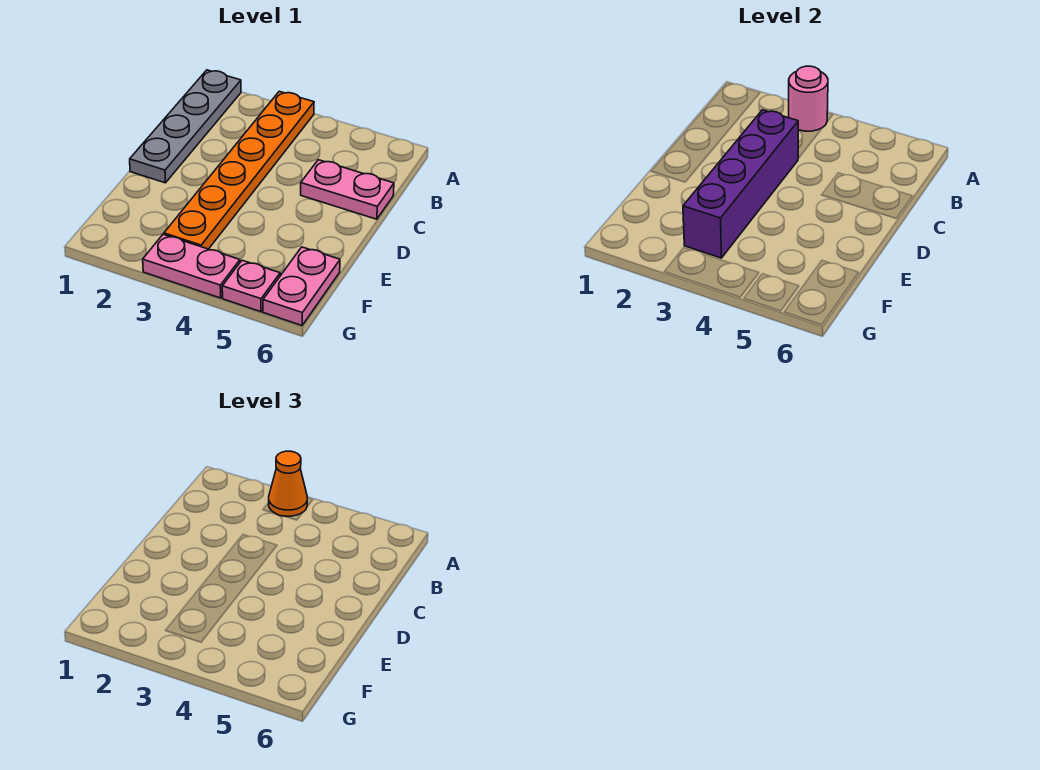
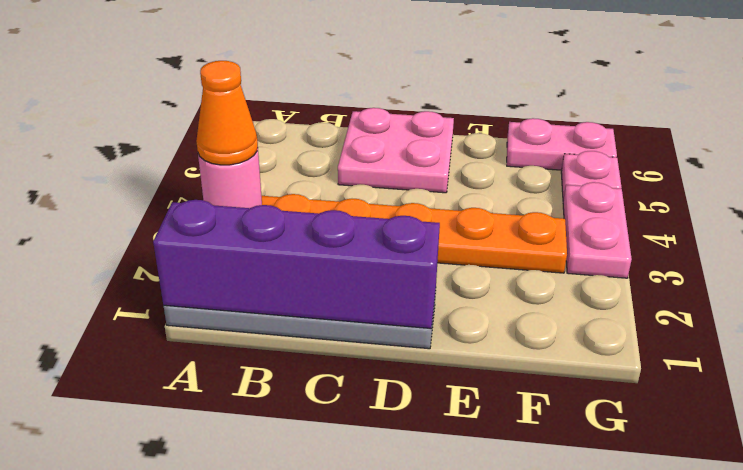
purple brick C3:F3 level 2 -> purple brick A1:D1 level 2
pink plate C5:C6 level 1 -> pink plate C5:D6 level 1

